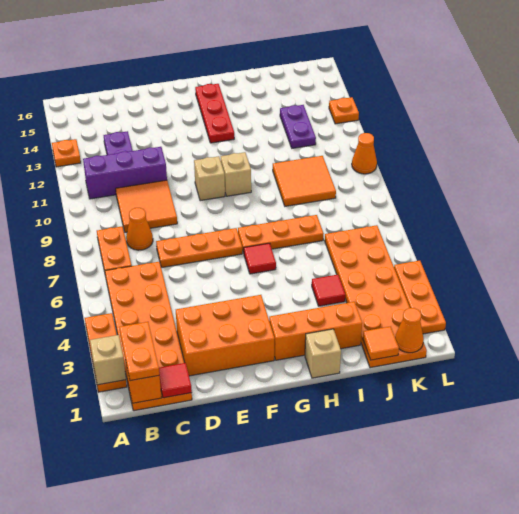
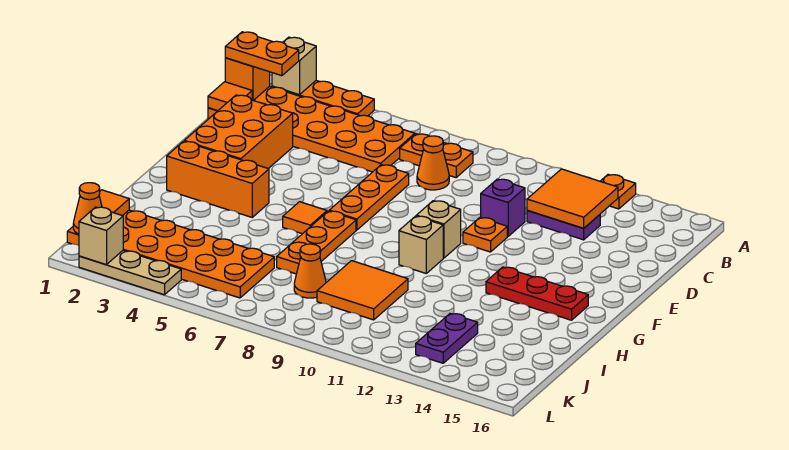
purple brick B11:D11 level 1 -> purple brick D11 level 1
red tile C1 level 2 -> orange tile C1 level 2
orange tile C9:D10 level 1 -> orange tile B12:C13 level 2
orange brick G2:I2 level 1 -> orange brick G2:G4 level 1
red tile G6 level 1 -> orange tile G6 level 1
tan brick H1 level 1 -> tan brick L2 level 2
red tile I4 level 1 -> none
purple plate J12:J13 level 1 -> purple plate J13:K13 level 1
orange plate L2:L4 level 1 -> tan plate L2:L4 level 1
orange cone L10 level 1 -> orange cone J8 level 1
orange plate L13 level 1 -> orange plate E11 level 1

